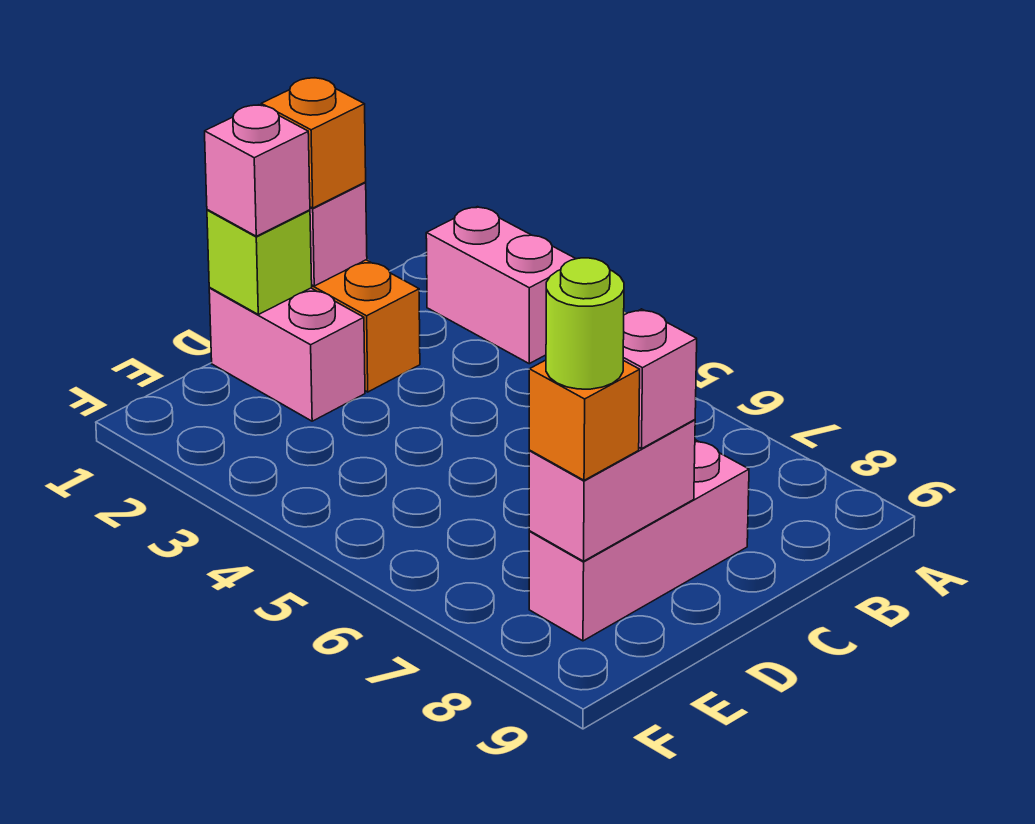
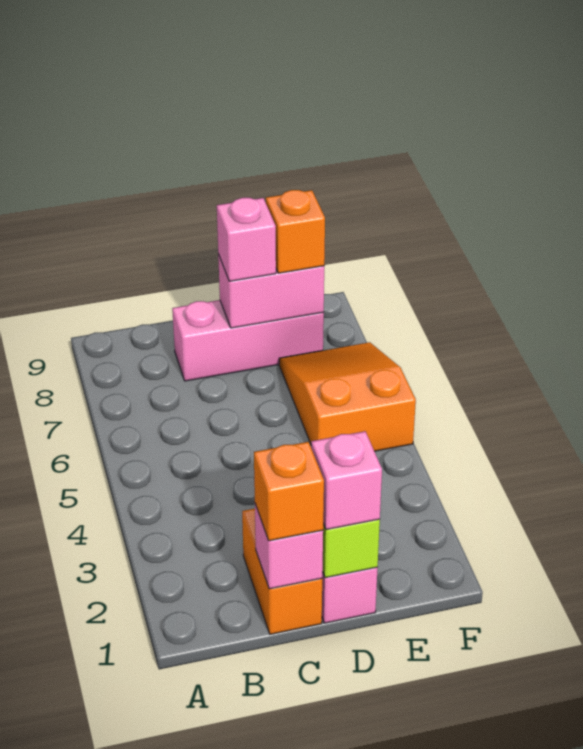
pink brick A2:A3 level 1 -> none
none -> orange slope E5:F7 level 1 top 5
lime round brick E8 level 4 -> none

